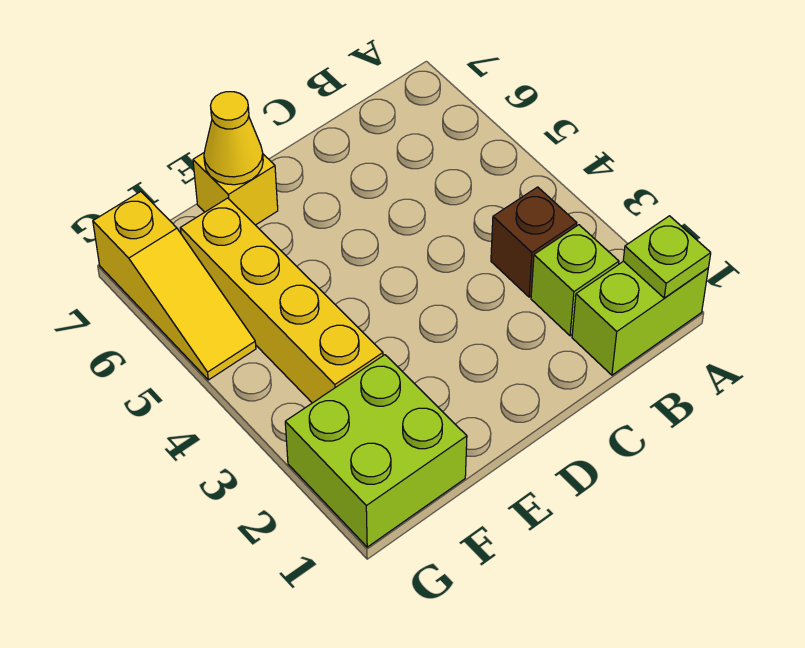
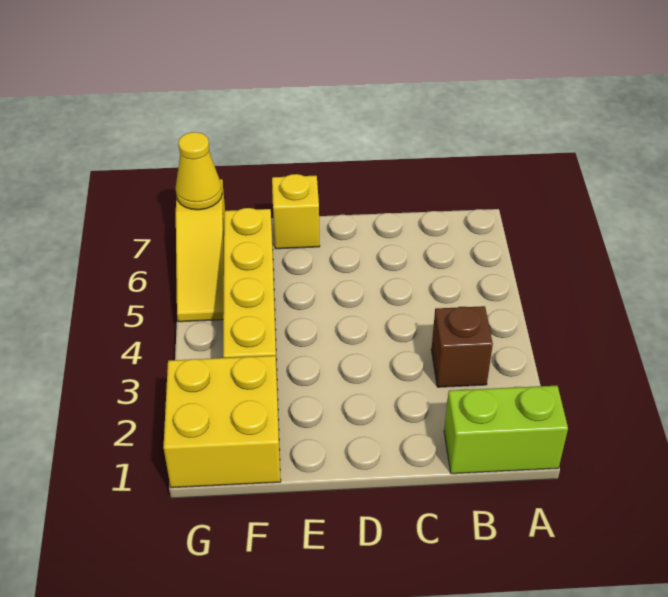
lime plate A1 level 2 -> none
lime brick B2 level 1 -> none
yellow cone E7 level 2 -> yellow cone G7 level 2
lime brick F1:G2 level 1 -> yellow brick F1:G2 level 1

